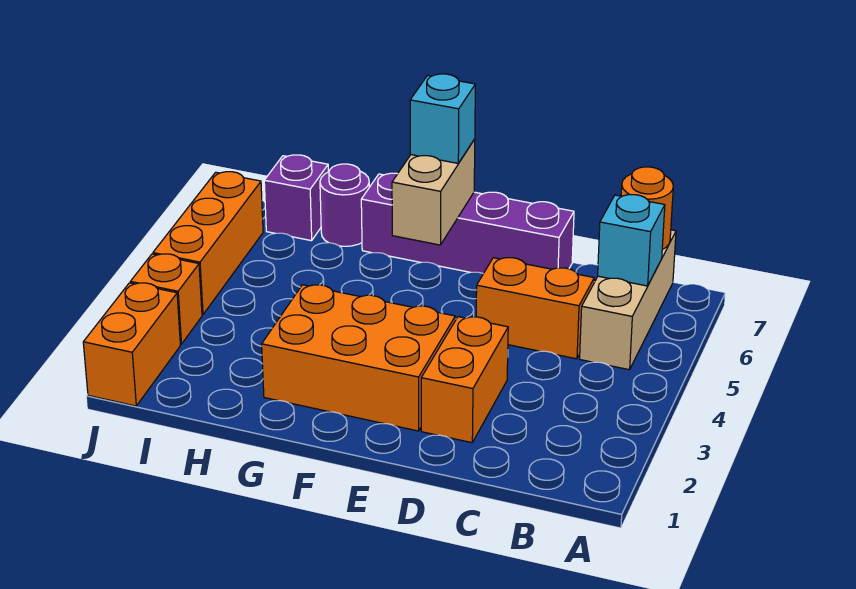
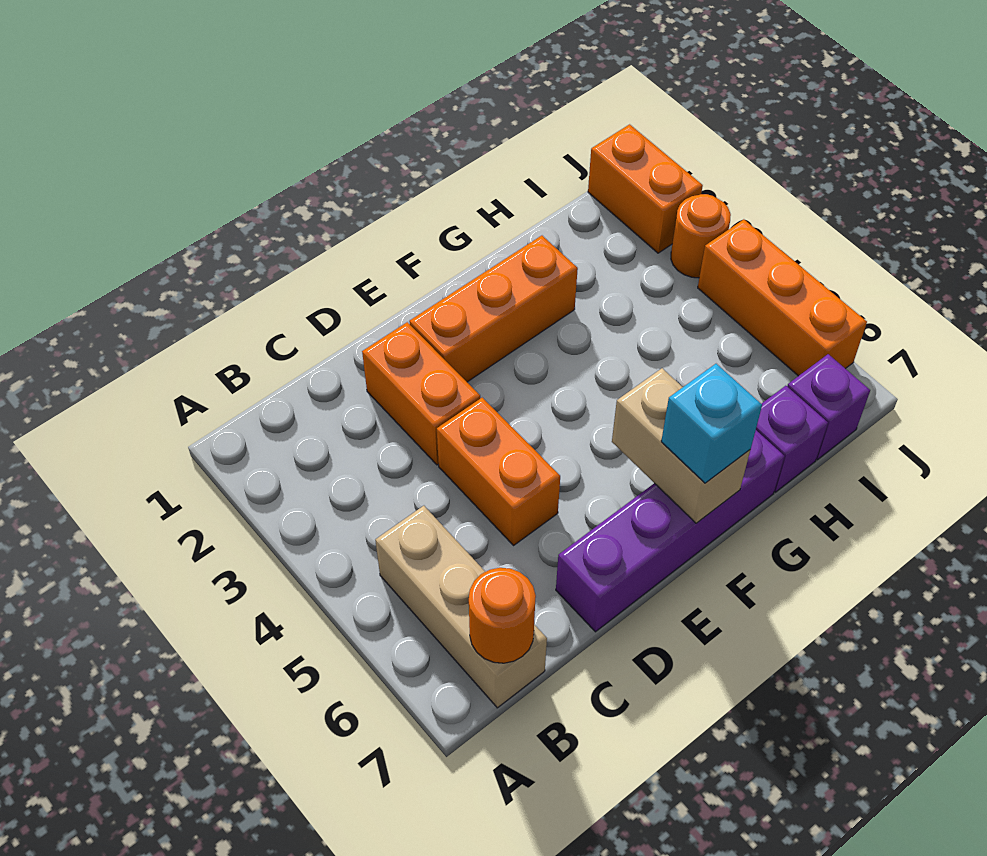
cyan brick B6 level 2 -> none
orange brick C5:D5 level 1 -> orange brick D4:D5 level 1
orange brick E2:G3 level 1 -> orange brick E2:G2 level 1
purple round brick H7 level 1 -> purple brick H7 level 1
orange brick J3 level 1 -> orange round brick J3 level 1

